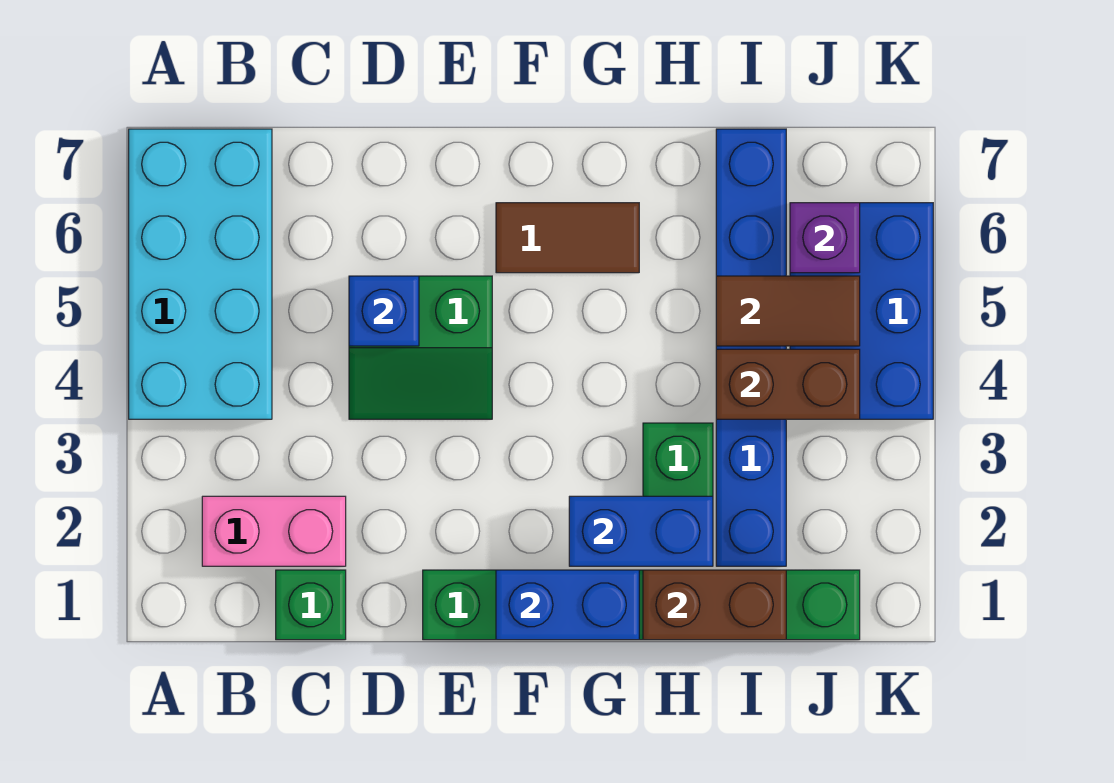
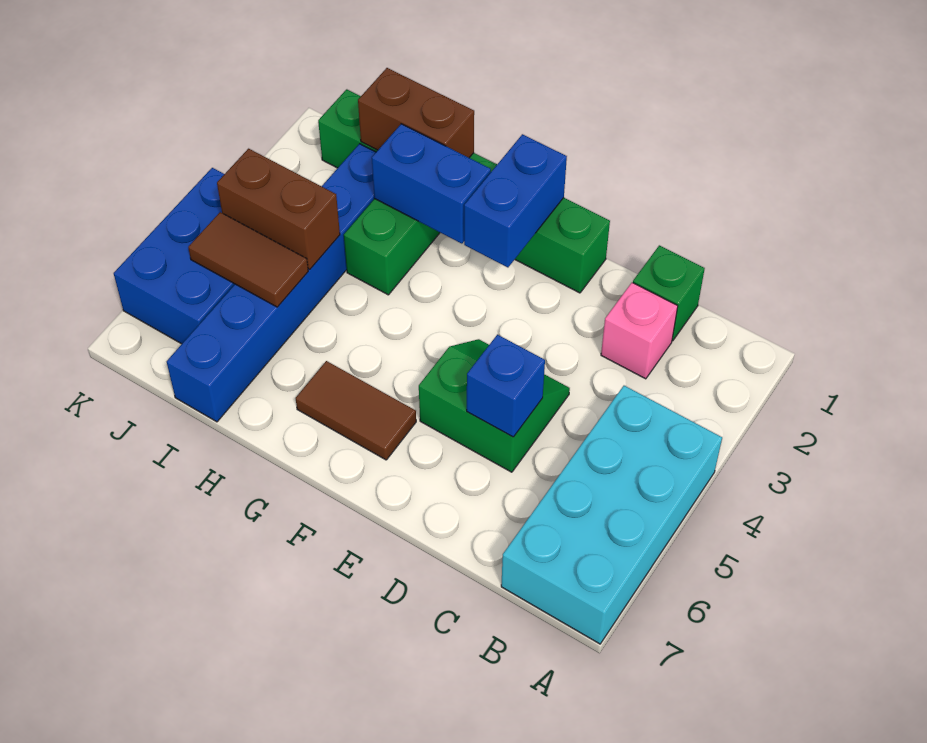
pink brick B2:C2 level 1 -> pink brick C2 level 1
blue brick F1:G1 level 2 -> blue brick F1:F2 level 2
purple brick J6 level 2 -> none

